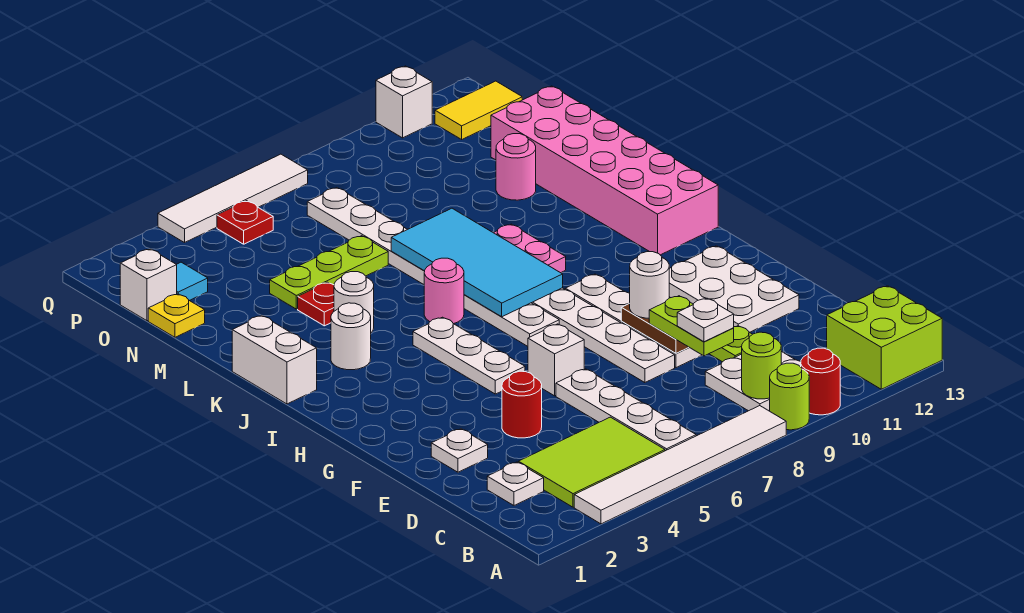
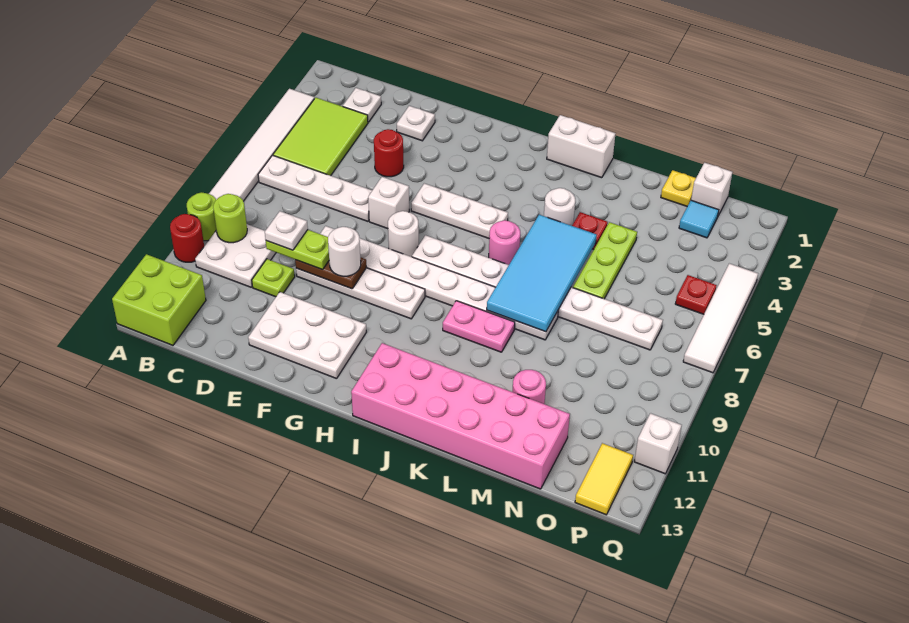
cyan tile I7:L8 level 2 -> cyan tile K5:L8 level 2
white round brick J3 level 1 -> white round brick G7 level 1

